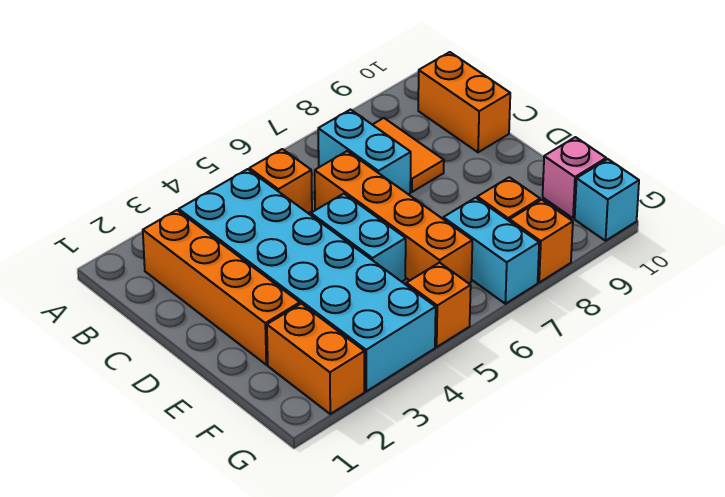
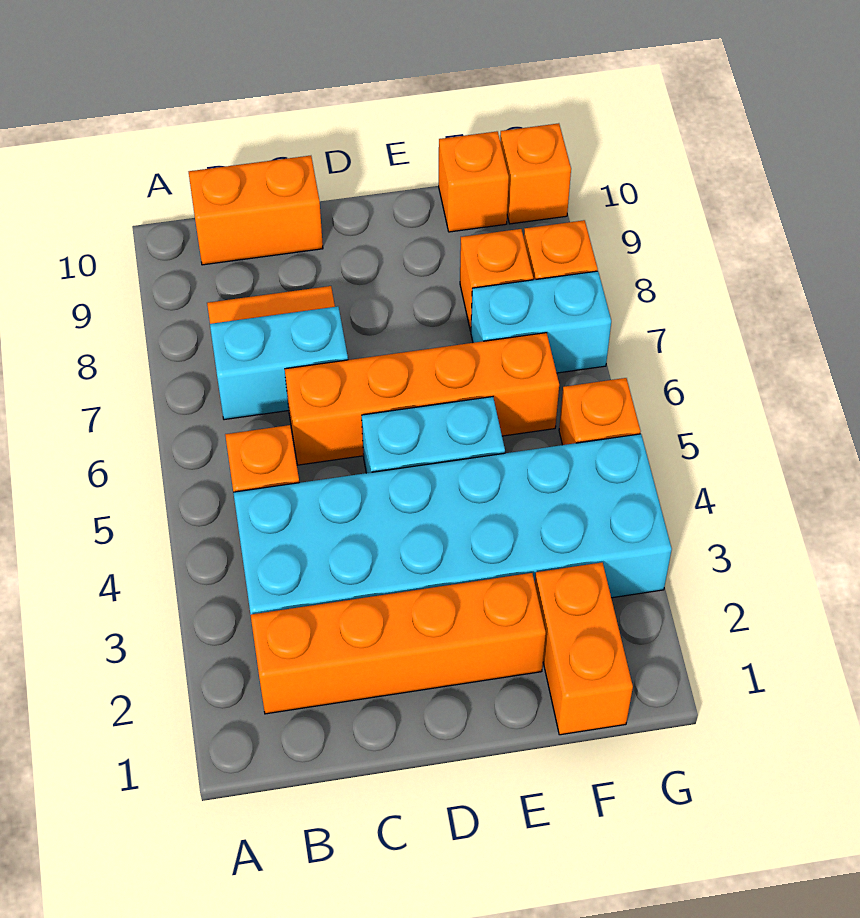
orange brick F2:G2 level 1 -> orange brick F1:F2 level 1
pink brick F10 level 1 -> orange brick F10 level 1
cyan brick G10 level 1 -> orange brick G10 level 1

